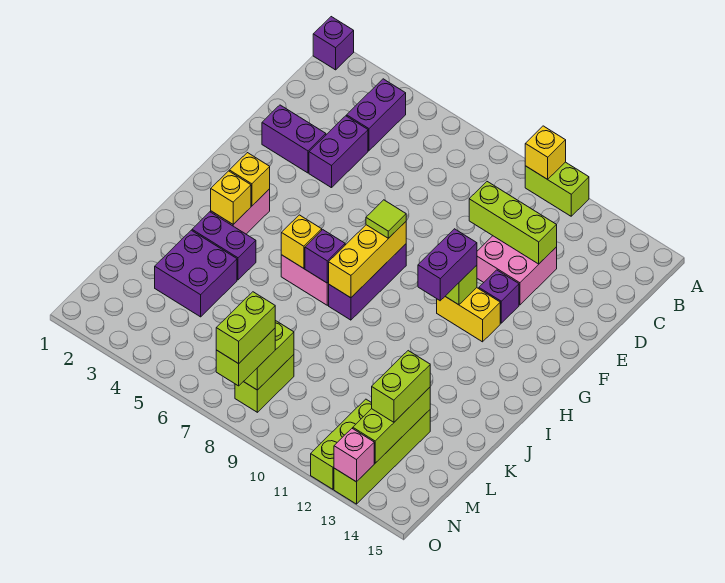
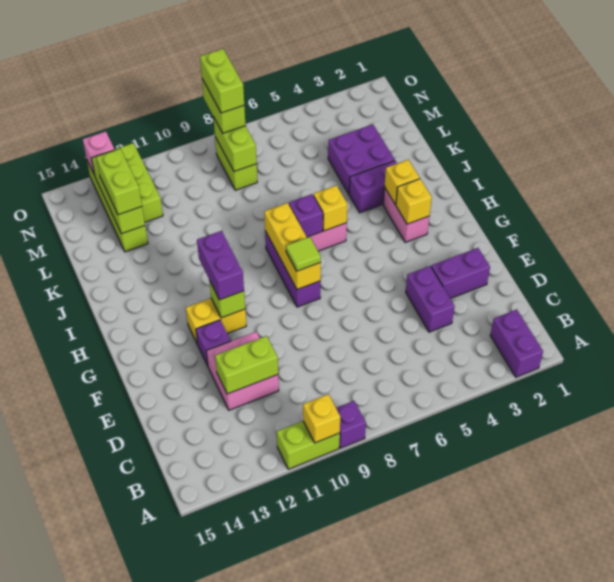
purple brick A1 level 1 -> purple brick A9 level 1
purple brick B4:C4 level 1 -> purple brick A2:B2 level 1
lime brick D10:D12 level 2 -> lime brick D11:D12 level 2

